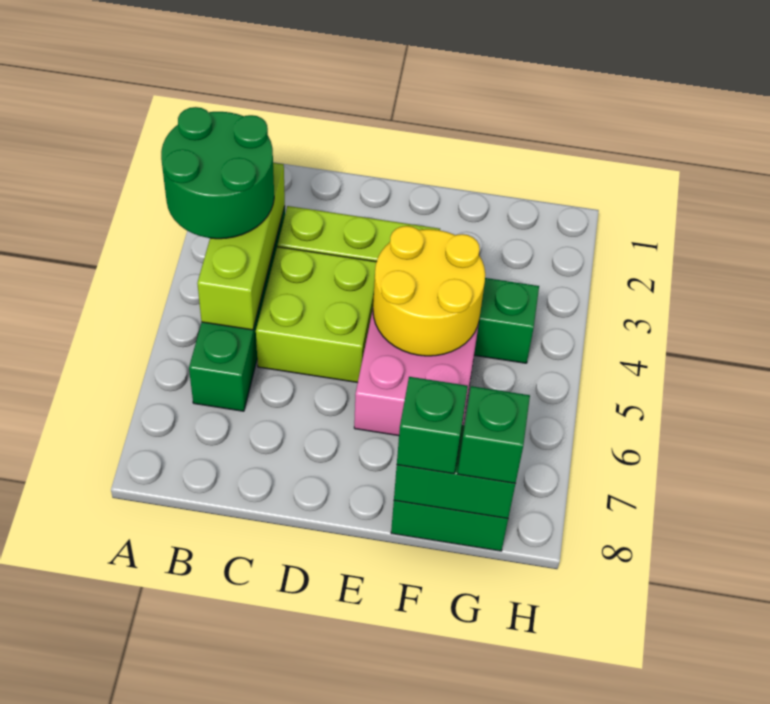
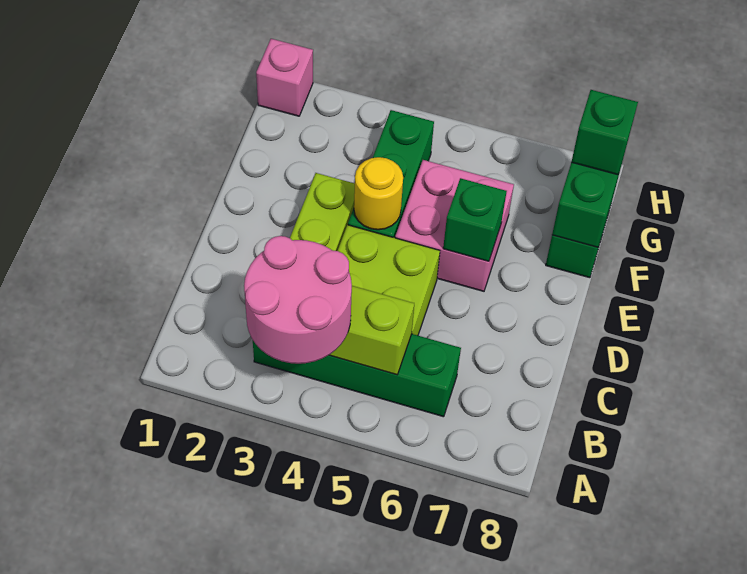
green round brick A3:B4 level 3 -> pink round brick A3:B4 level 3
yellow round brick E4:F5 level 2 -> yellow round brick E4 level 2
green brick F8 level 3 -> green brick E6 level 2
none -> pink brick H1 level 1

